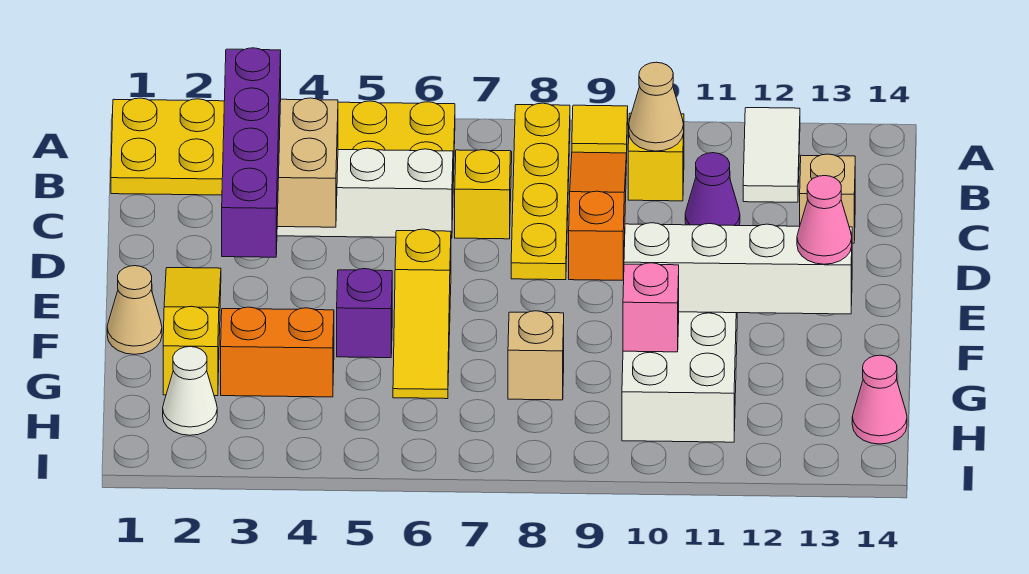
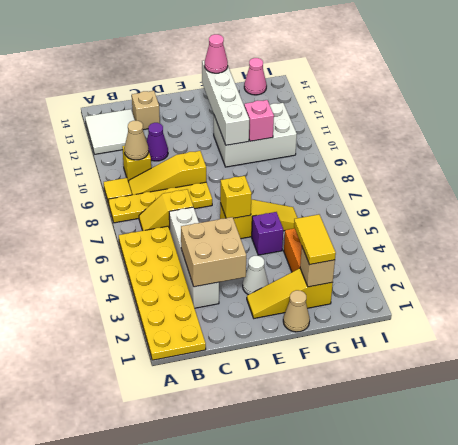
white tile A12:B12 level 1 -> white tile A12:B13 level 1
orange slope B9:D9 level 1 top D -> yellow slope B9:D9 level 1 top D
purple brick C3:F3 level 3 -> none
none -> yellow brick E6 level 2
none -> yellow tile G2:G3 level 3
tan brick G8 level 1 -> tan brick G2 level 2
white cone H2 level 1 -> white cone E3 level 1

